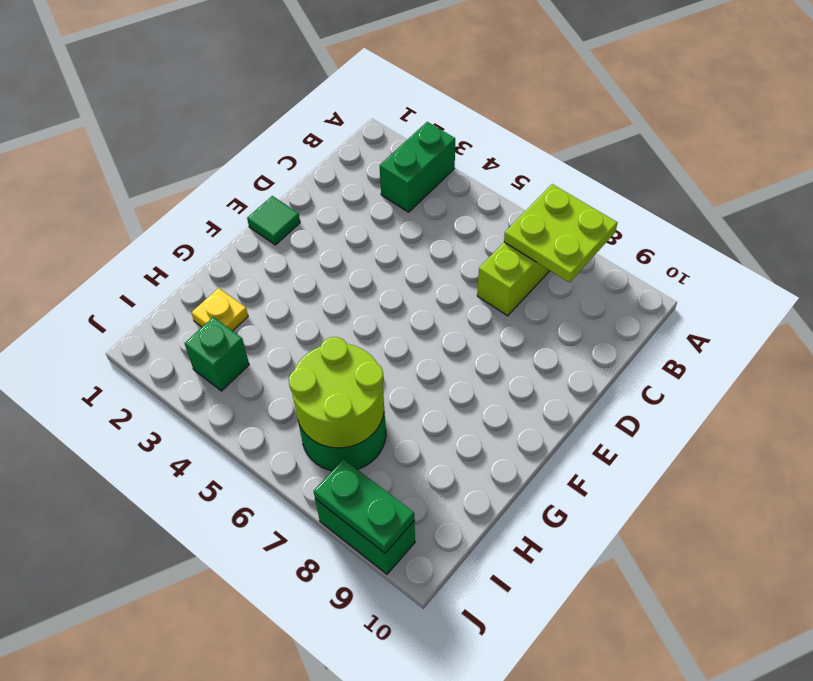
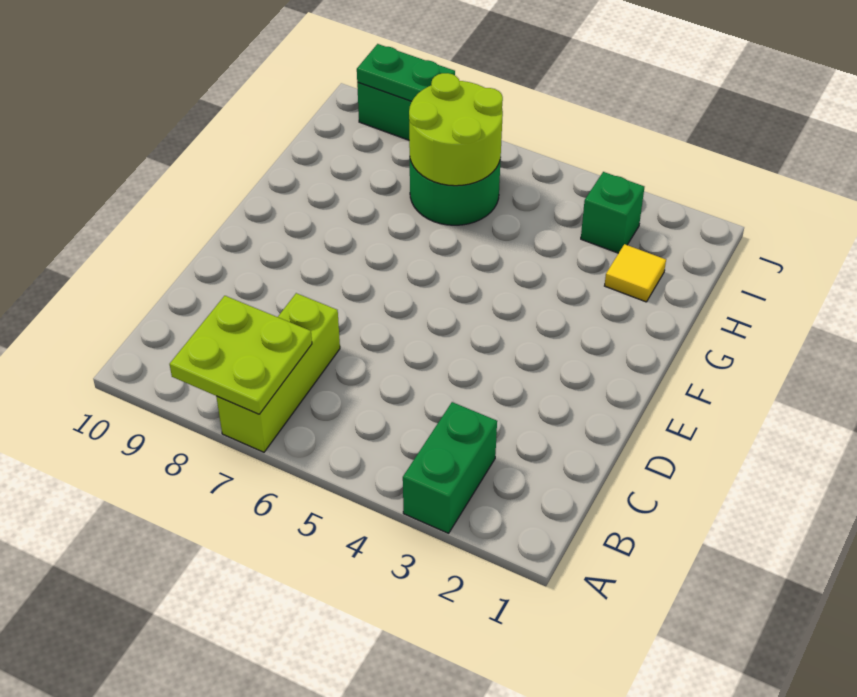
green tile E1 level 1 -> none
yellow plate H2 level 1 -> yellow tile H2 level 1

